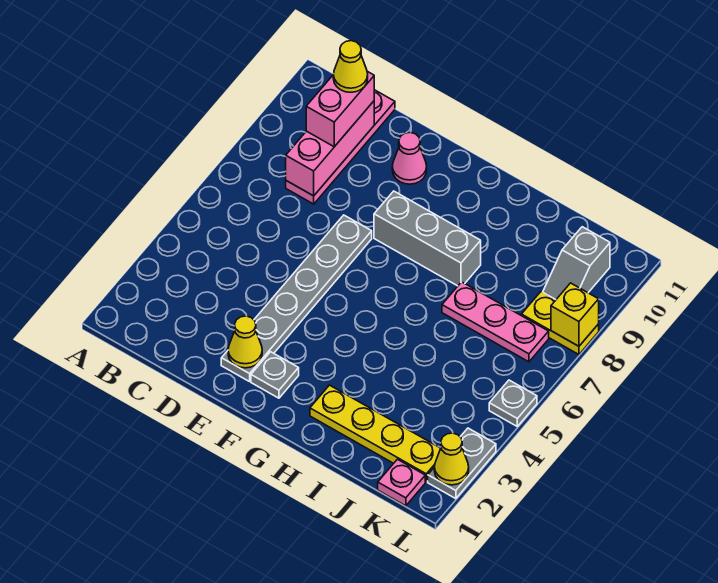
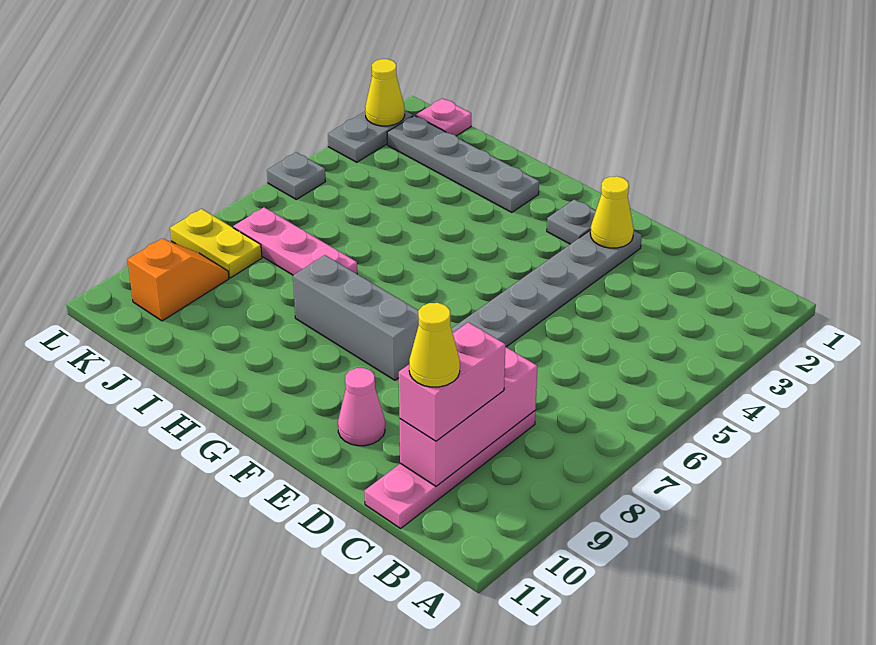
yellow plate H2:K2 level 1 -> grey plate H2:K2 level 1
grey slope K9:K10 level 1 top 10 -> orange slope K9:K10 level 1 top 10
yellow brick L8 level 2 -> none

